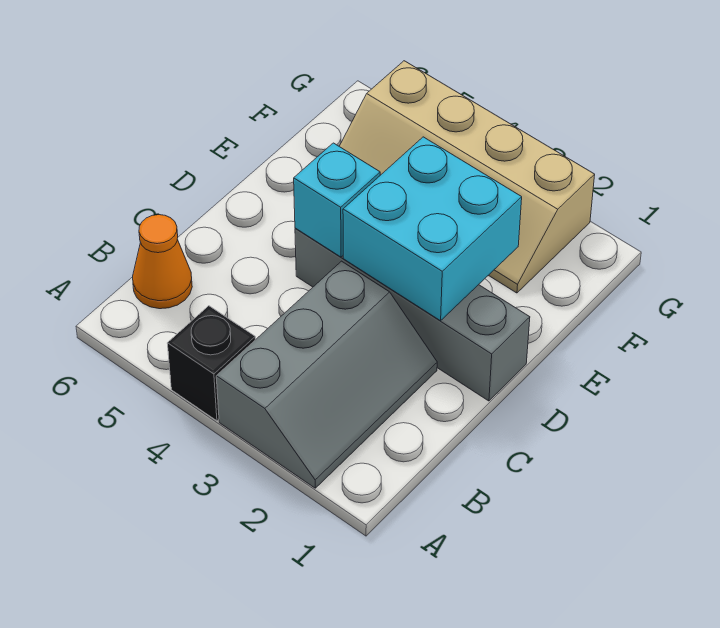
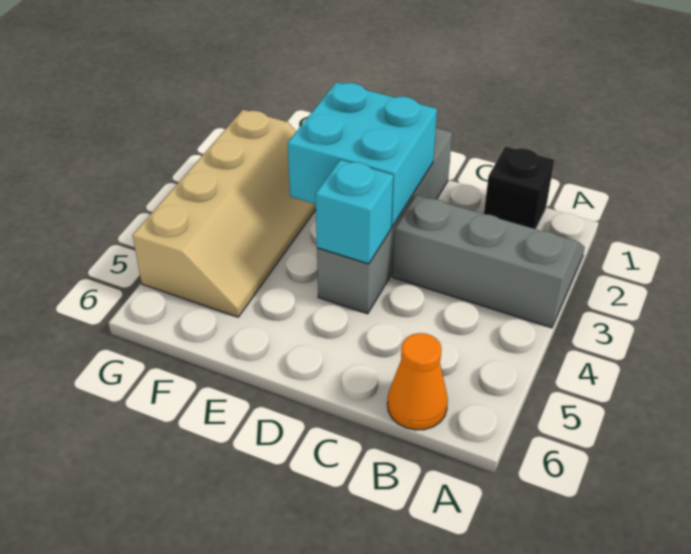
black brick A4 level 1 -> black brick B1 level 1

